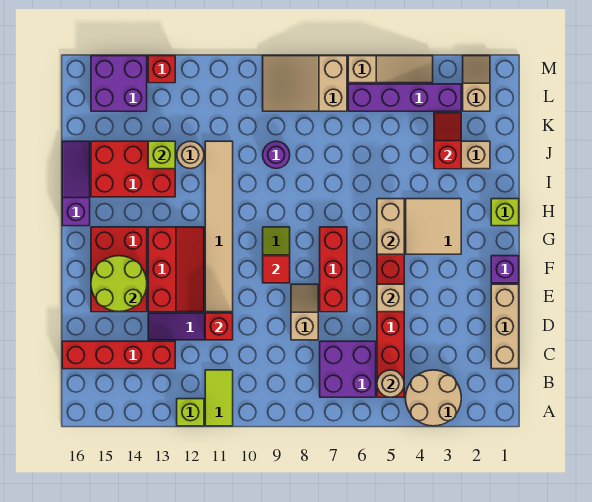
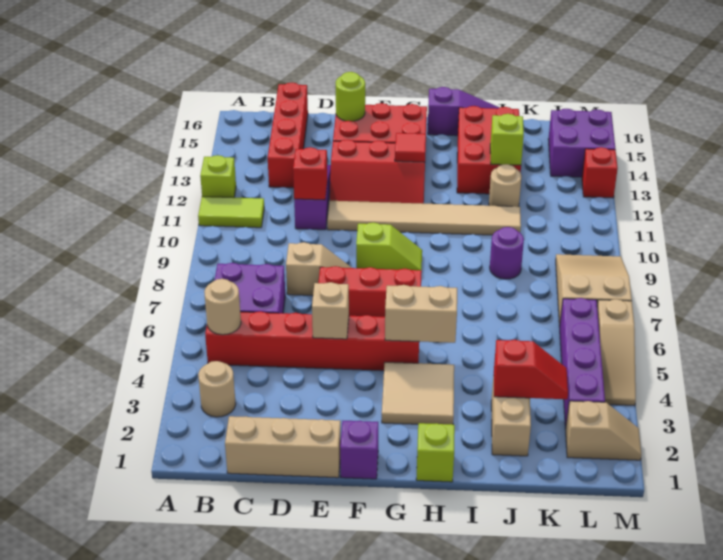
tan round brick A3:B4 level 1 -> tan round brick B3 level 1
lime round brick E14:F15 level 2 -> lime round brick E15 level 2
red tile F9 level 2 -> red tile G13 level 2

